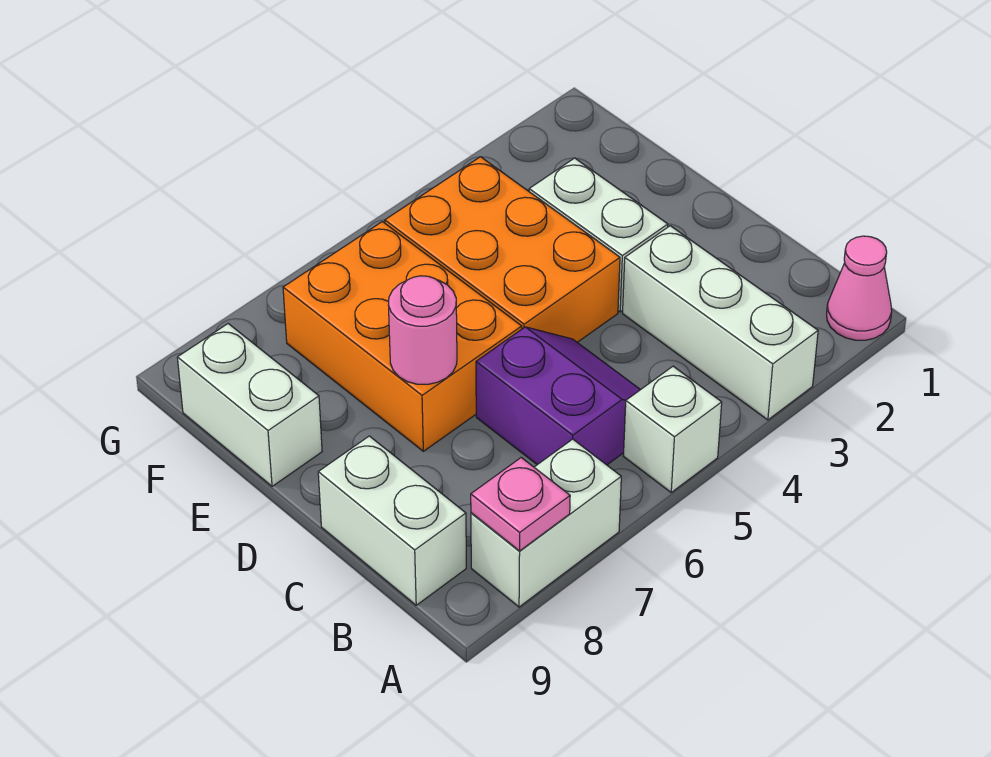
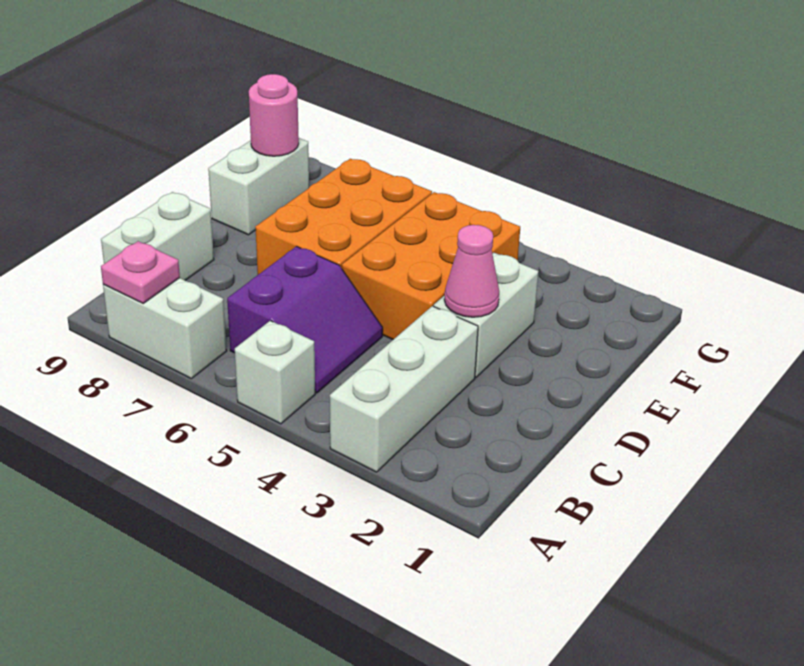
pink cone A1 level 1 -> pink cone D3 level 2
pink round brick D7 level 2 -> pink round brick F9 level 2

